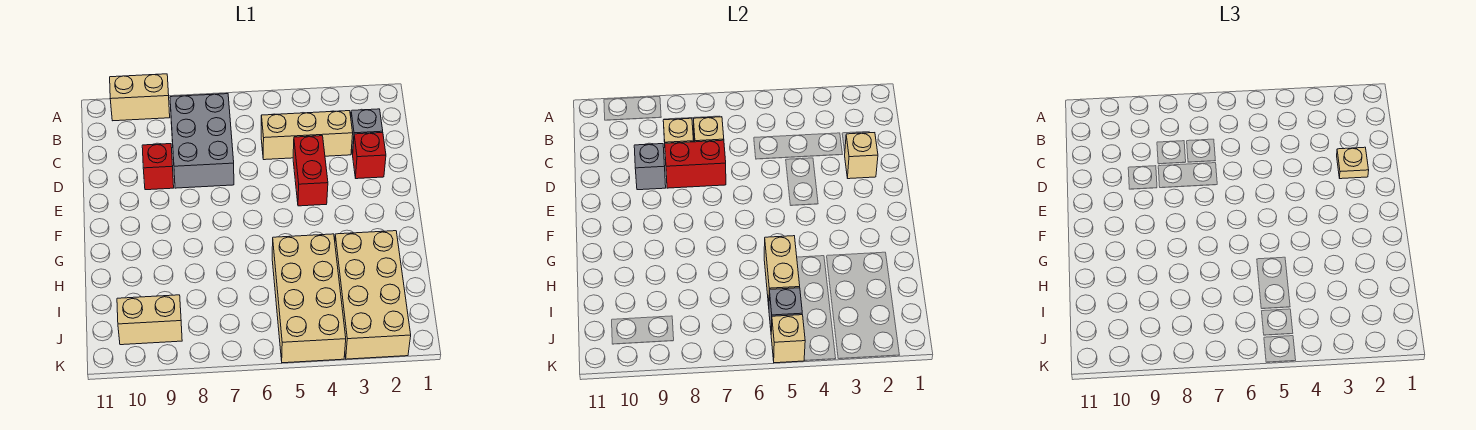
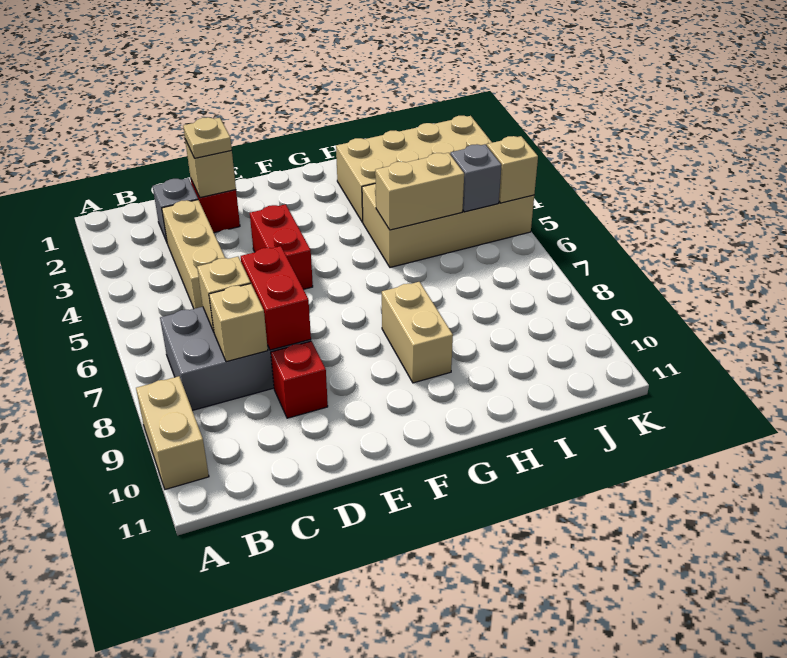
red brick D4:E4 level 1 -> red brick E4:E5 level 1
grey brick D9 level 2 -> none
tan brick J9:J10 level 1 -> tan brick G8:G9 level 1

